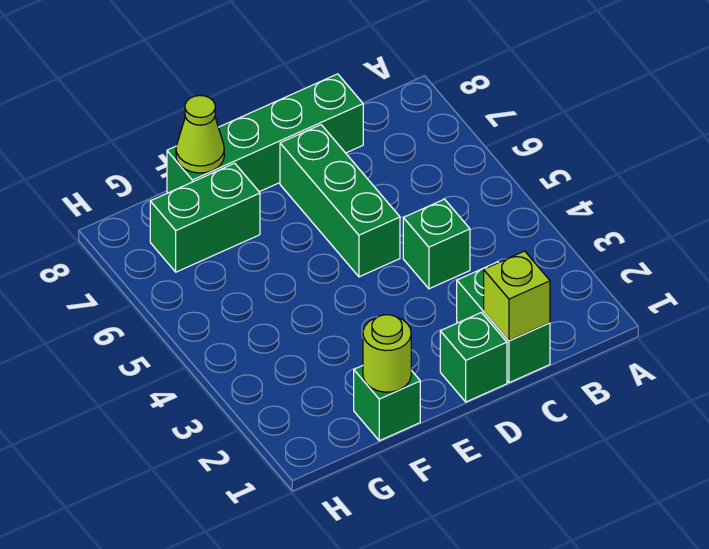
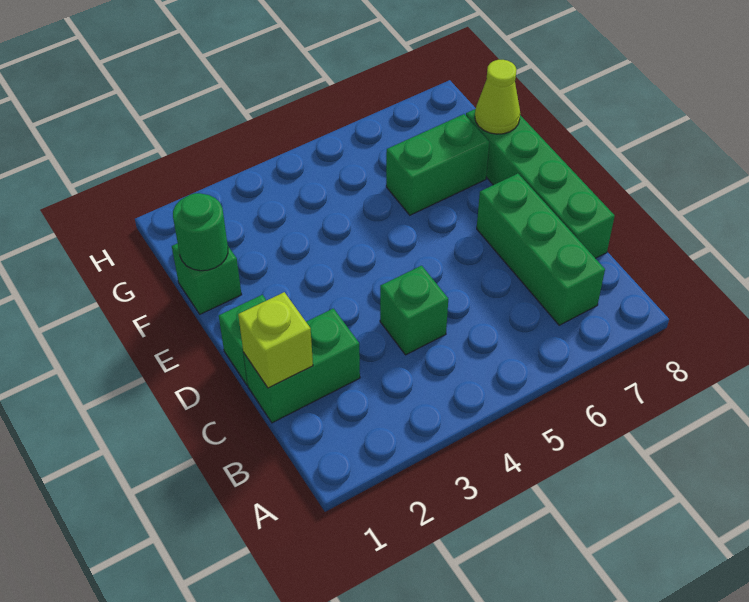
green brick D5:D7 level 1 -> green brick B7:D7 level 1
lime round brick F1 level 2 -> green round brick F1 level 2
green brick F7:G7 level 1 -> green brick F6:F7 level 1

